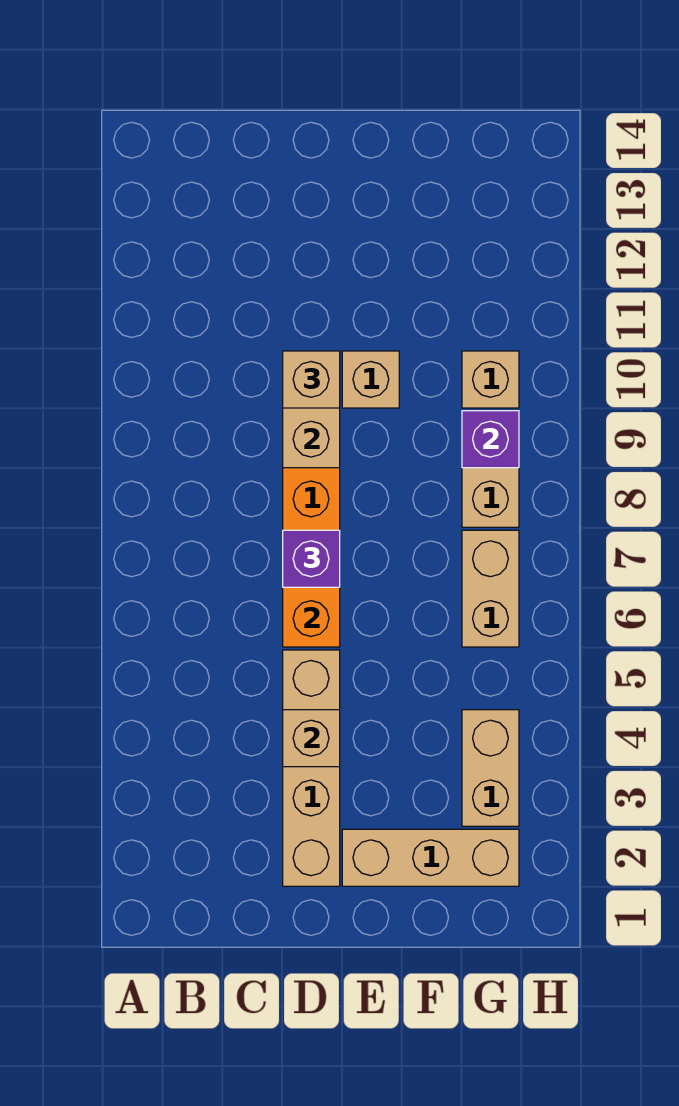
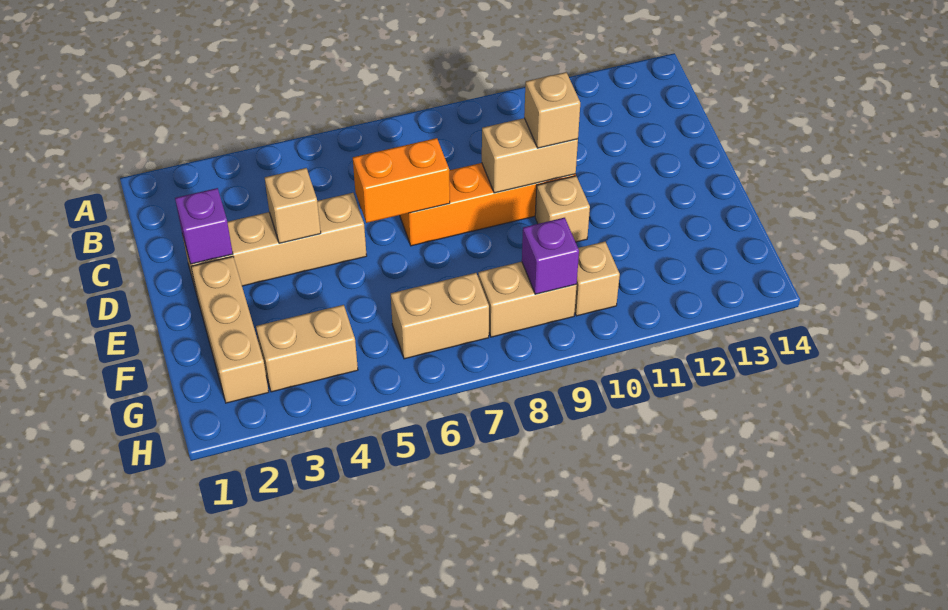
purple brick D7 level 3 -> purple brick D2 level 2

